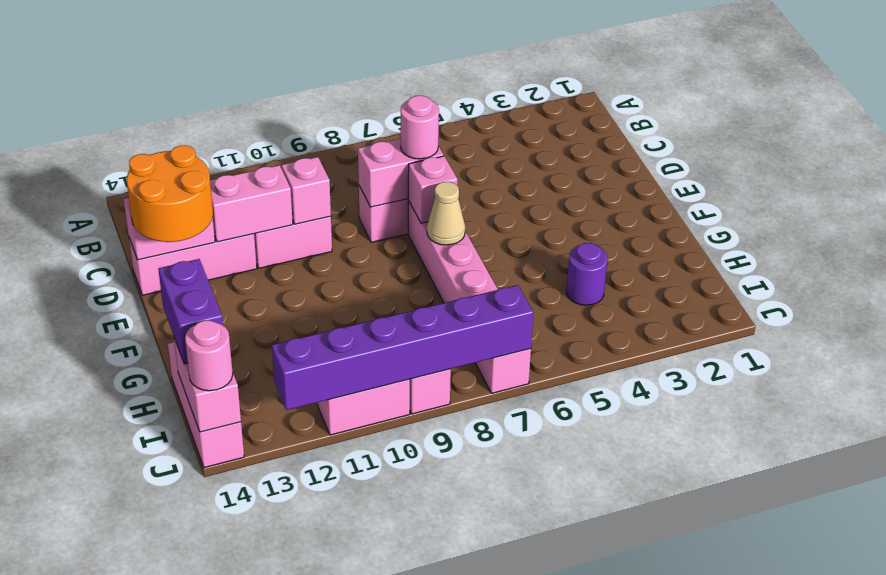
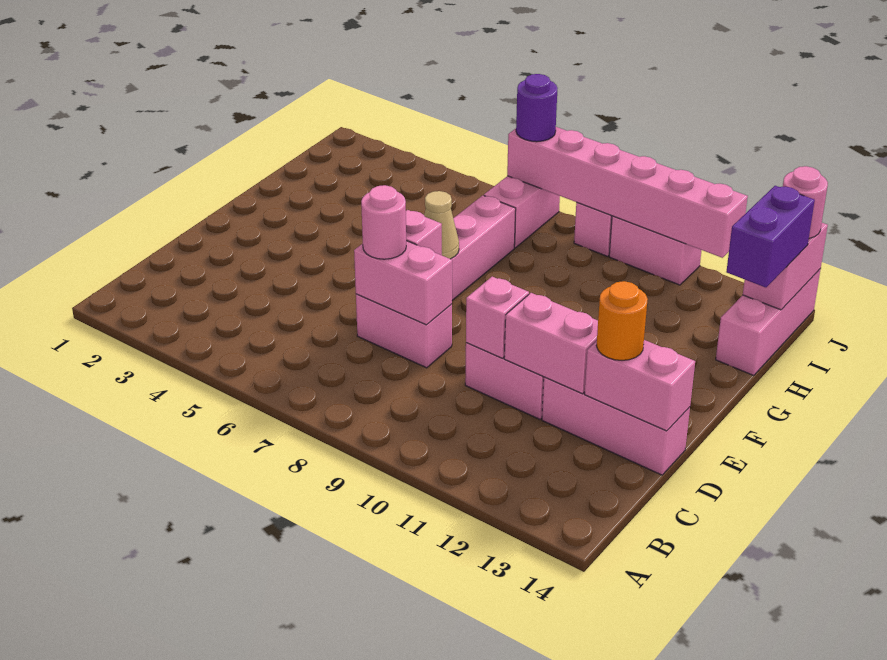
orange round brick D13:E14 level 3 -> orange round brick D13 level 3
purple round brick H4 level 1 -> purple round brick J7 level 3
purple brick J7:J12 level 2 -> pink brick J7:J12 level 2

